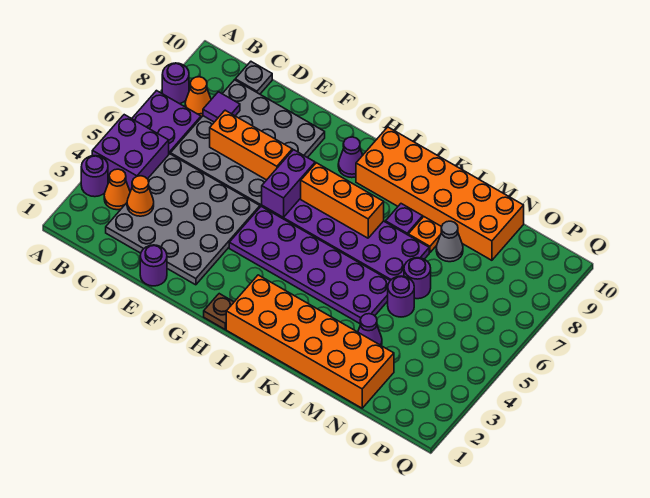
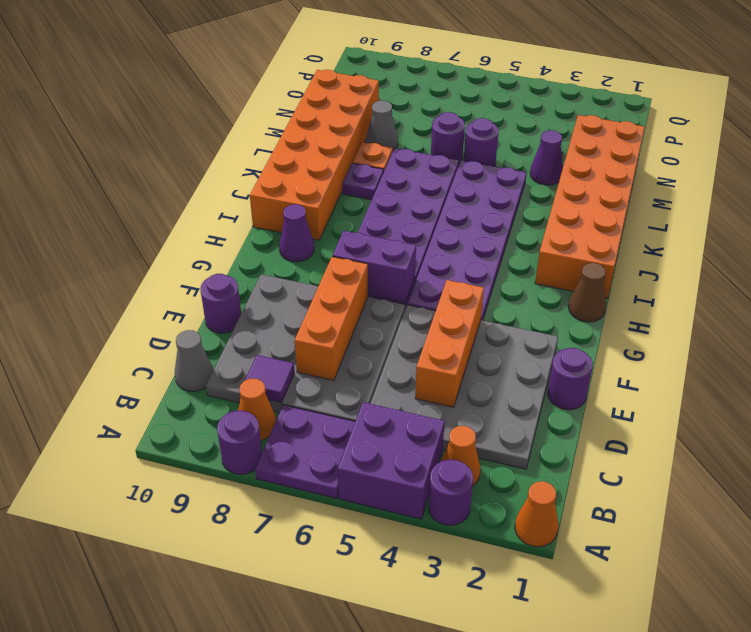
orange cone C3 level 2 -> orange cone A1 level 1
grey plate C10 level 1 -> grey cone C10 level 1
none -> purple round brick E10 level 1
brown plate H1 level 1 -> brown cone H1 level 1
orange brick H7:J7 level 2 -> orange brick D4:F4 level 2

